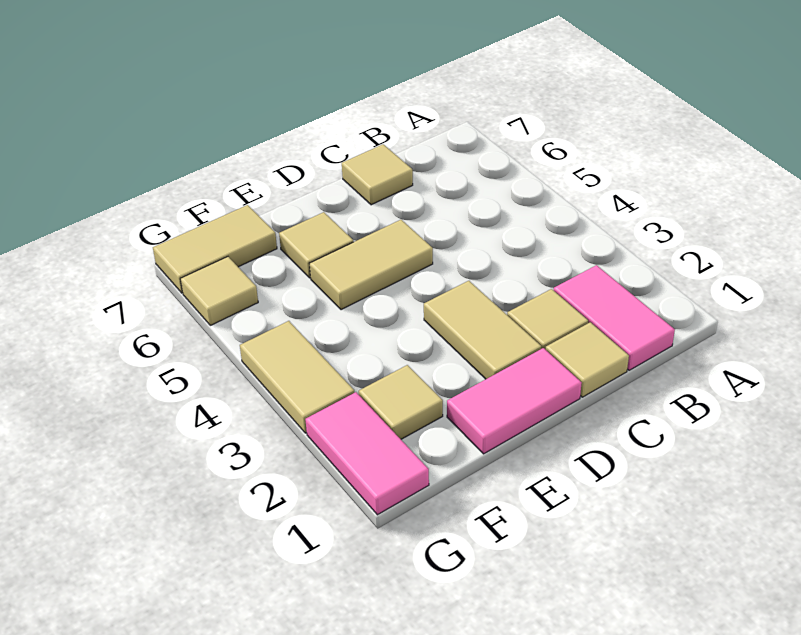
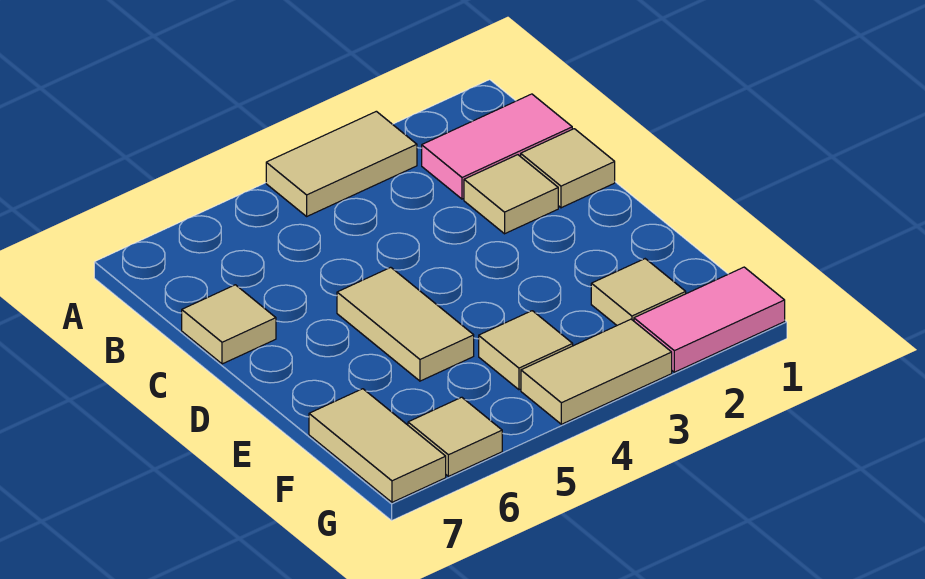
pink tile D1:E1 level 1 -> none
tan tile D2:D3 level 1 -> tan tile A3:A4 level 1
tan tile E6 level 1 -> tan tile F4 level 1

